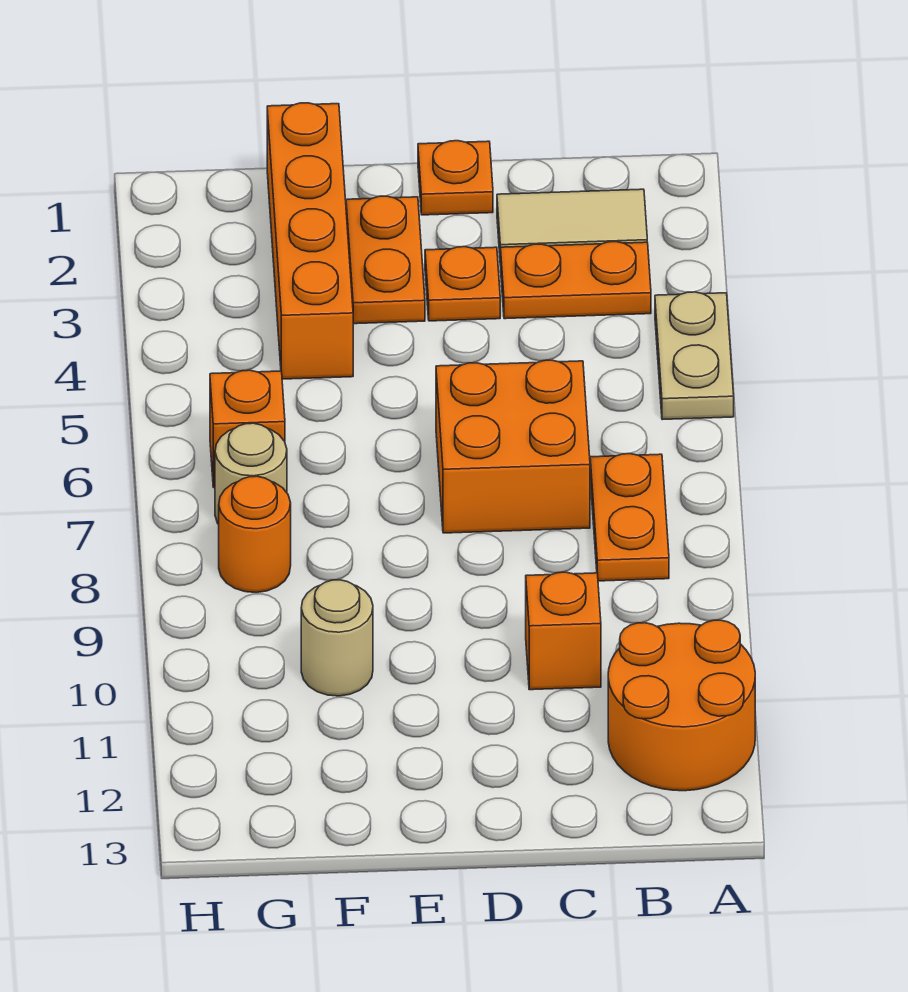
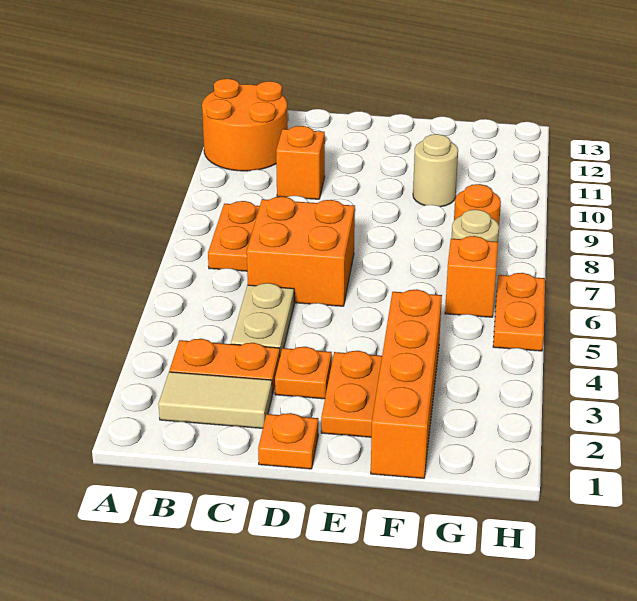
tan plate A4:A5 level 1 -> tan plate C4:C5 level 1
none -> orange plate H5:H6 level 1

